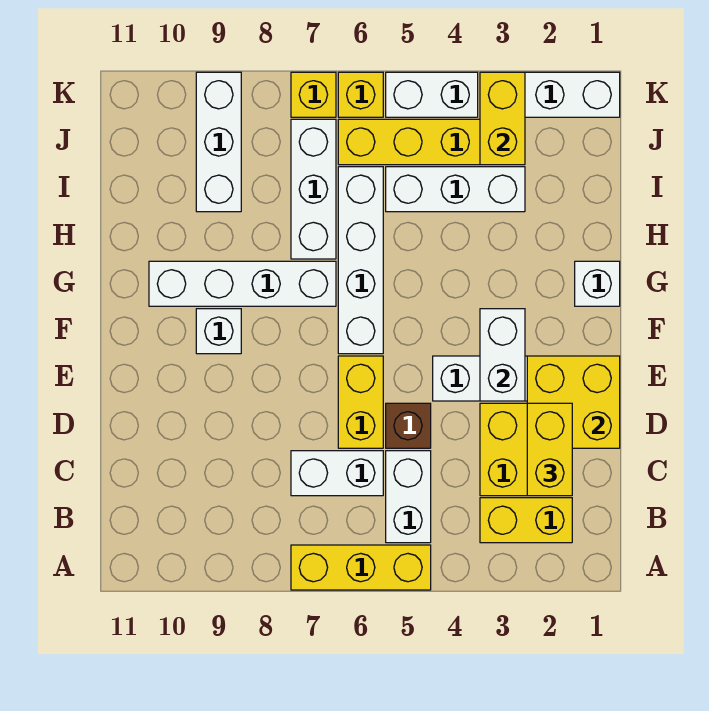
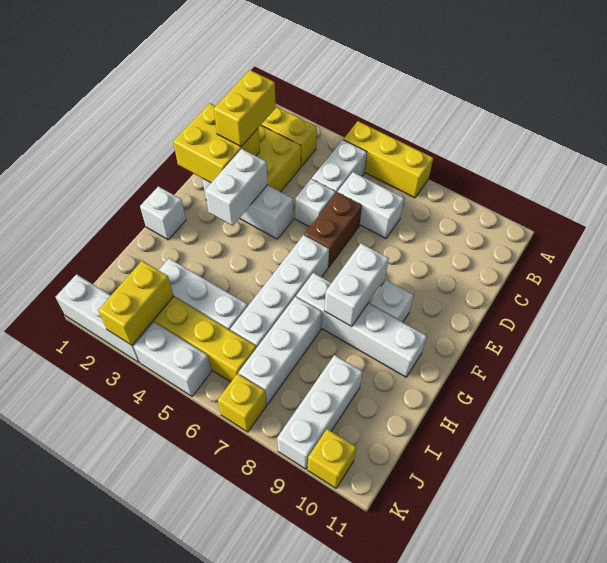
brown brick D5 level 1 -> white brick D5 level 1
yellow brick D6:E6 level 1 -> brown brick D6:E6 level 1
none -> white brick F8:G8 level 2
yellow brick K6 level 1 -> yellow brick K10 level 1

